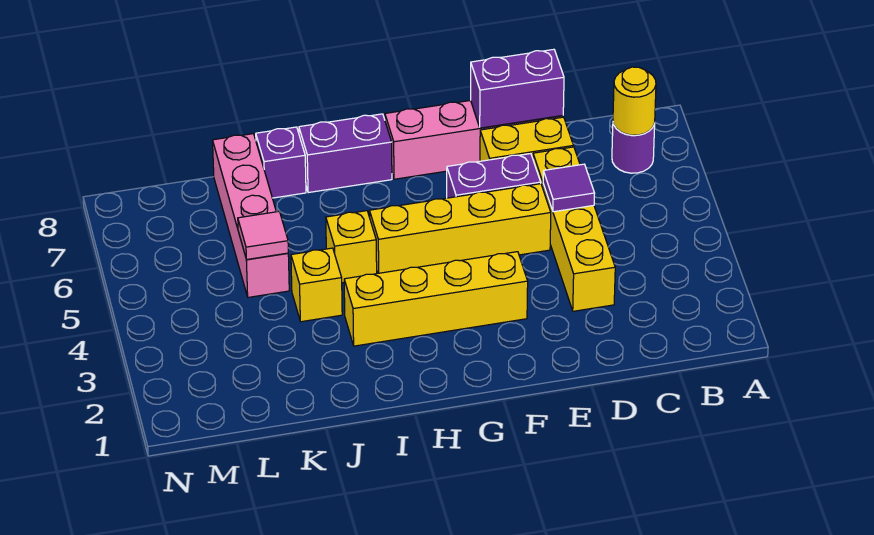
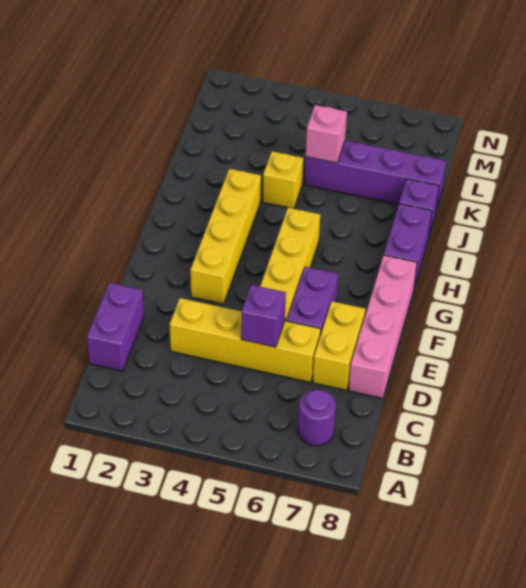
yellow round brick B7 level 2 -> none
purple tile D5 level 2 -> purple brick D5 level 2
purple brick D8:E8 level 2 -> purple brick C1:D1 level 1
yellow brick I5 level 1 -> none
pink brick K5:K8 level 1 -> purple brick K5:K8 level 1
pink tile K5 level 2 -> pink brick K5 level 2

